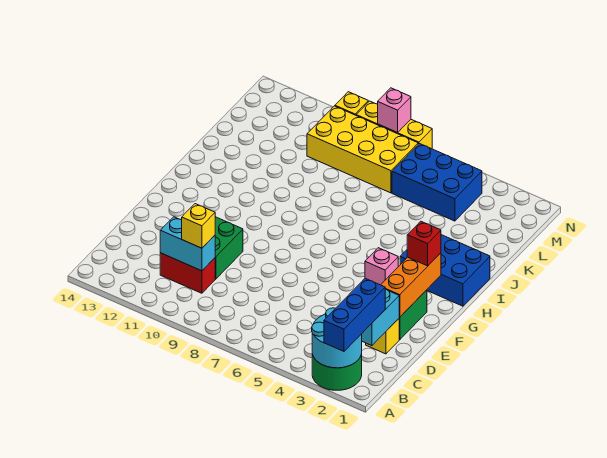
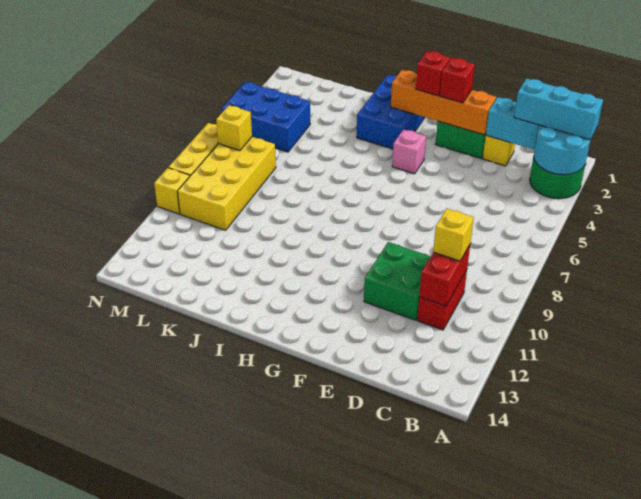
blue brick A2:C2 level 3 -> cyan brick A2:C2 level 3
cyan brick C10:C11 level 2 -> red brick C10:C11 level 2
orange brick E2:G2 level 2 -> orange brick E2:H2 level 2
none -> red brick F2 level 3
blue brick L4:M6 level 1 -> blue brick L4:N5 level 1
none -> yellow brick M7 level 2
pink brick N8 level 2 -> none

